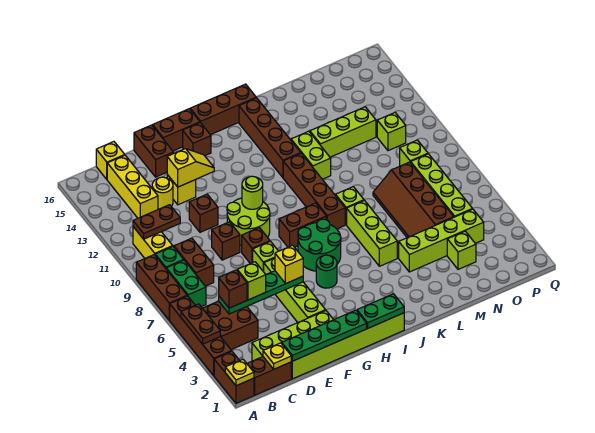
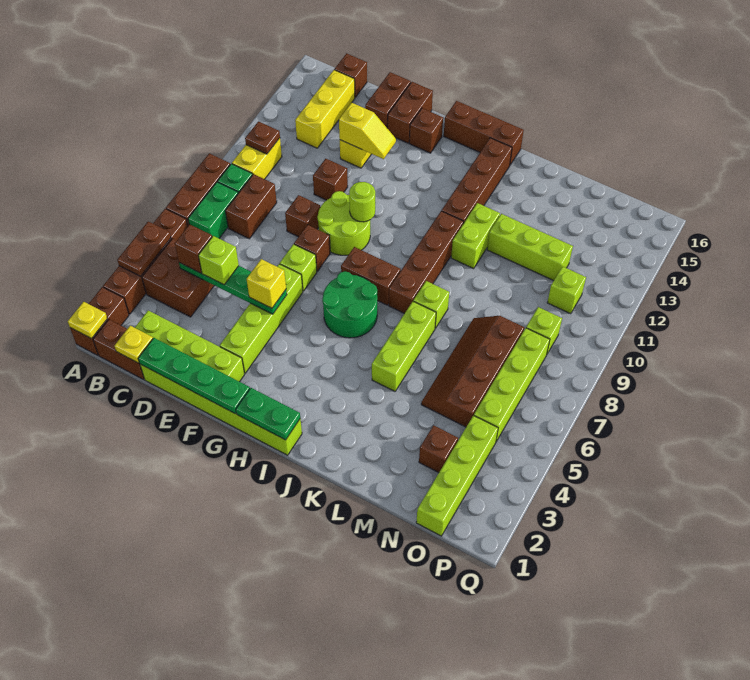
brown plate B11:C11 level 2 -> brown plate B11 level 2
yellow brick C16 level 1 -> brown brick C16 level 1
yellow round brick D13 level 1 -> none
brown brick F16:G16 level 1 -> brown brick F15:F16 level 1
green round brick H5 level 1 -> none
lime brick L4:O4 level 1 -> lime brick O1:O4 level 1
lime brick N3 level 1 -> brown brick N3 level 1

